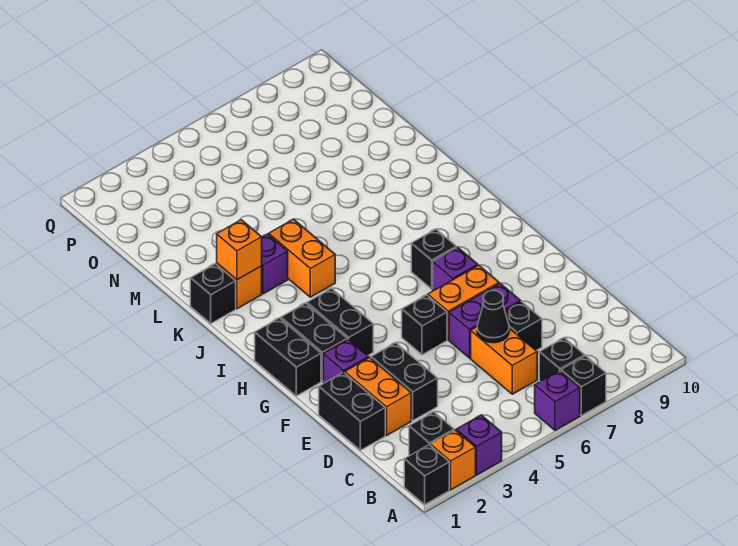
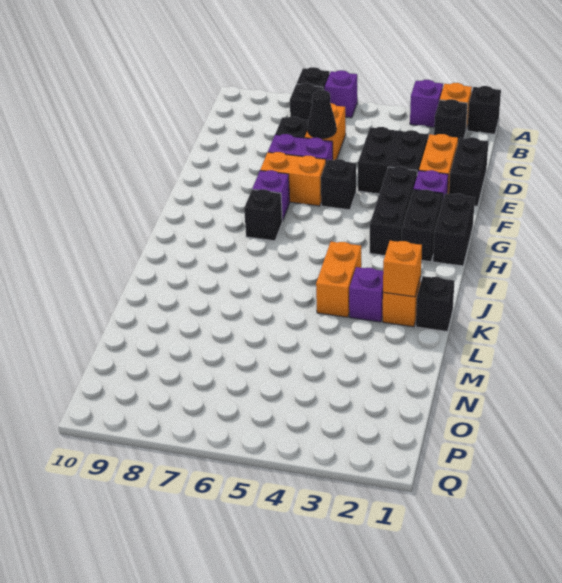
black brick D3:E3 level 1 -> black brick D3:E4 level 1
black brick G3:H3 level 1 -> black brick F3:H3 level 1

